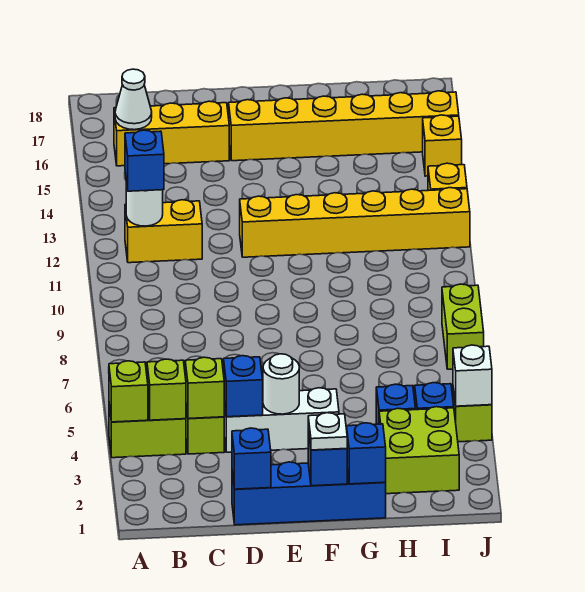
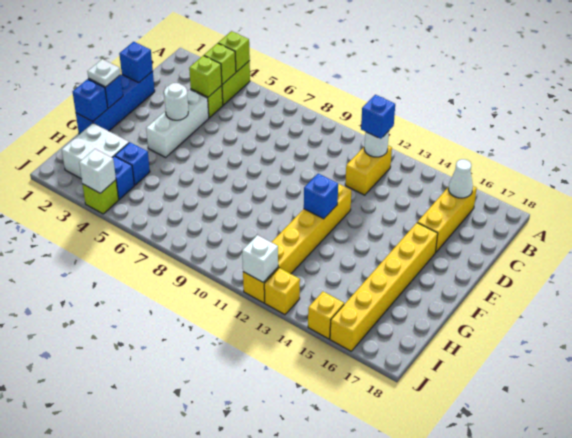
blue brick D4 level 2 -> blue brick F12 level 2
lime brick H2:I3 level 1 -> white brick H2:I3 level 1
lime brick J7:J8 level 1 -> none
none -> white brick J12 level 2

